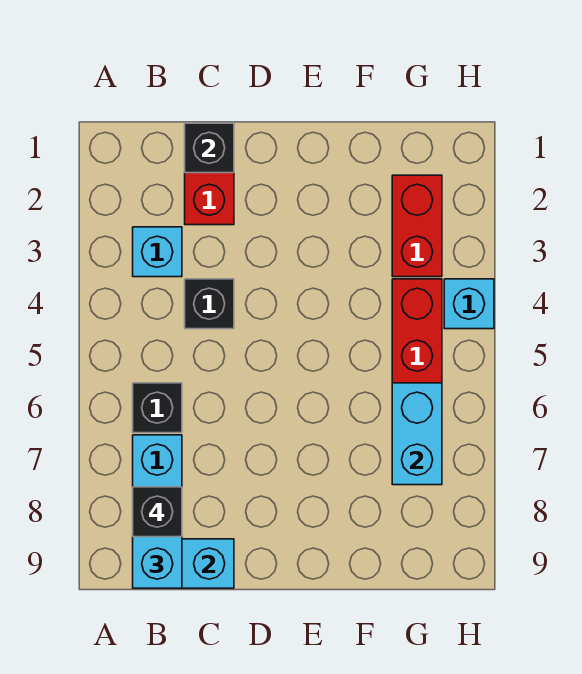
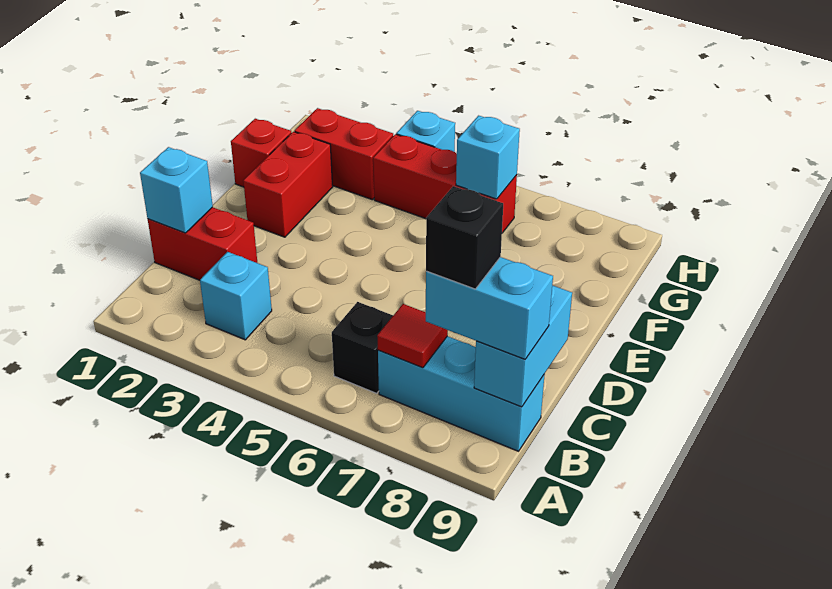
none -> red tile B7 level 2
black brick C1 level 2 -> cyan brick C1 level 2
black brick C4 level 1 -> none
none -> red brick E2:F2 level 1
none -> red brick F1 level 1
cyan brick G6:G7 level 2 -> cyan brick G6 level 2

